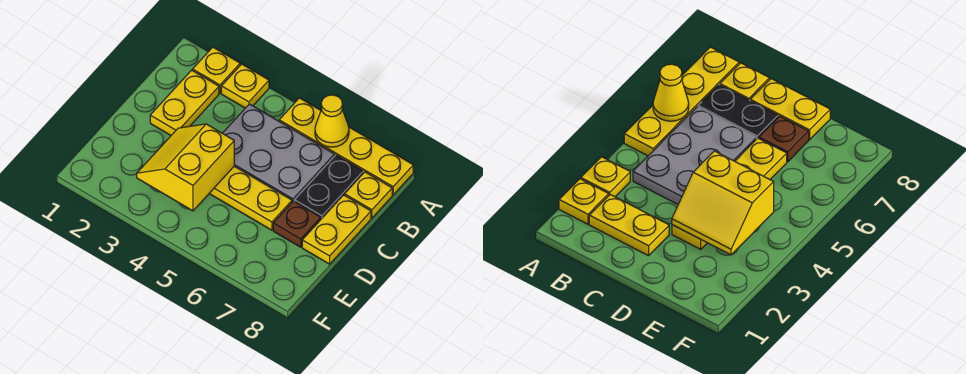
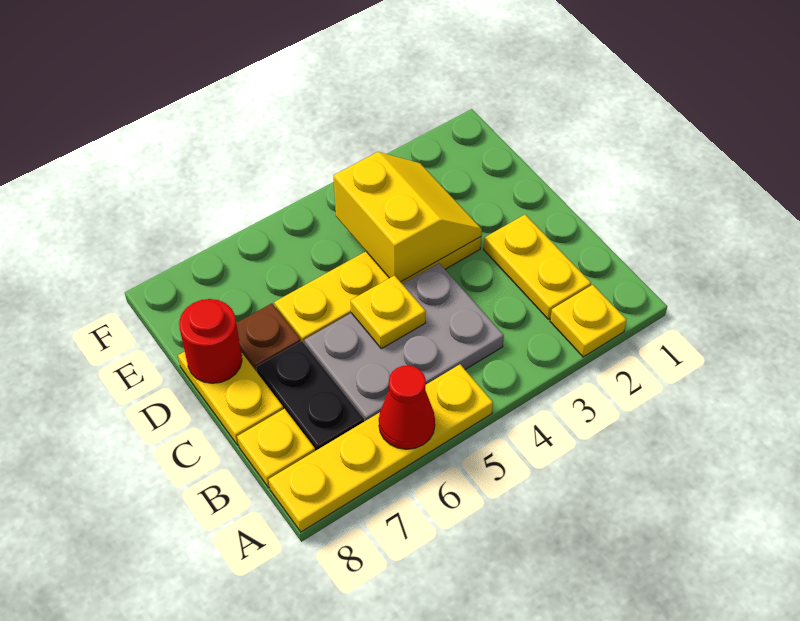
yellow plate A3 level 1 -> yellow plate C5 level 2
yellow cone A6 level 2 -> red cone A6 level 2
none -> red round brick D8 level 2

